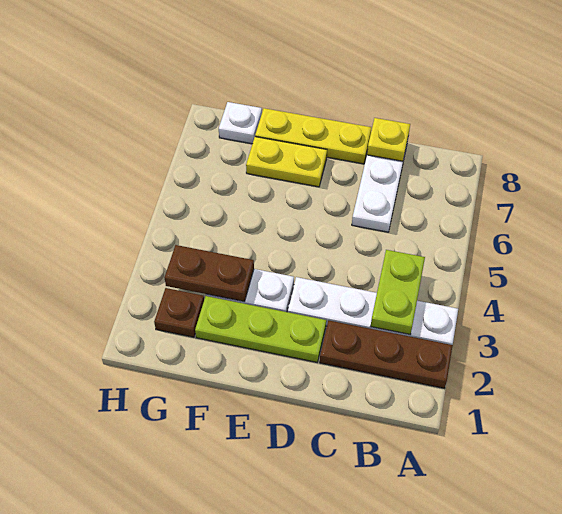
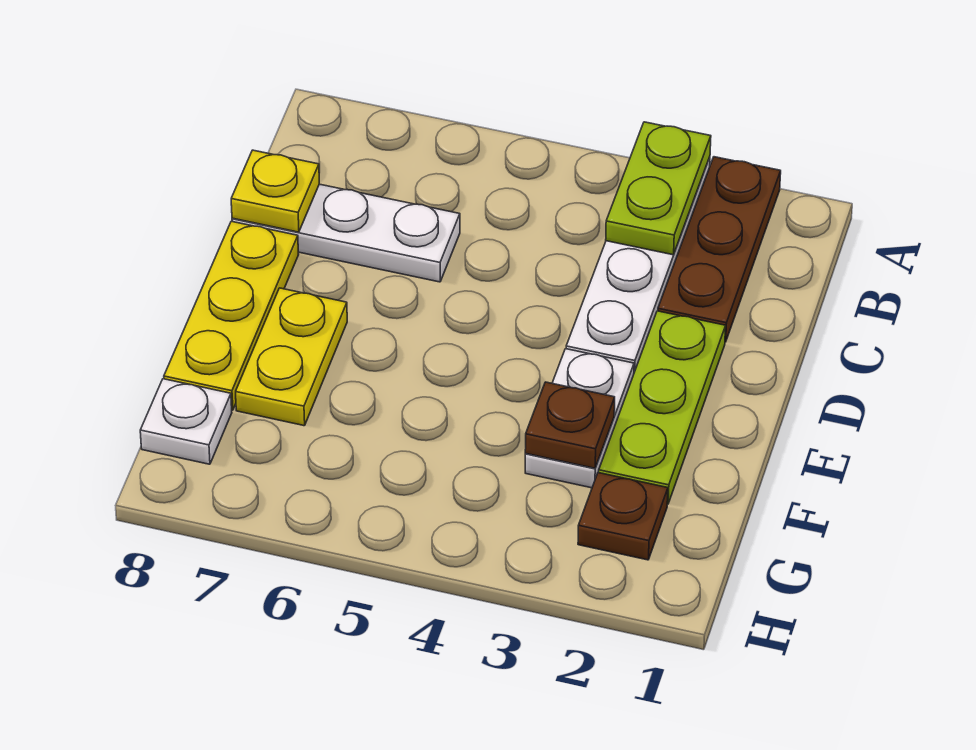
lime plate B3:B4 level 2 -> lime plate A3:B3 level 2
brown plate F3:G3 level 2 -> brown plate F3 level 2

